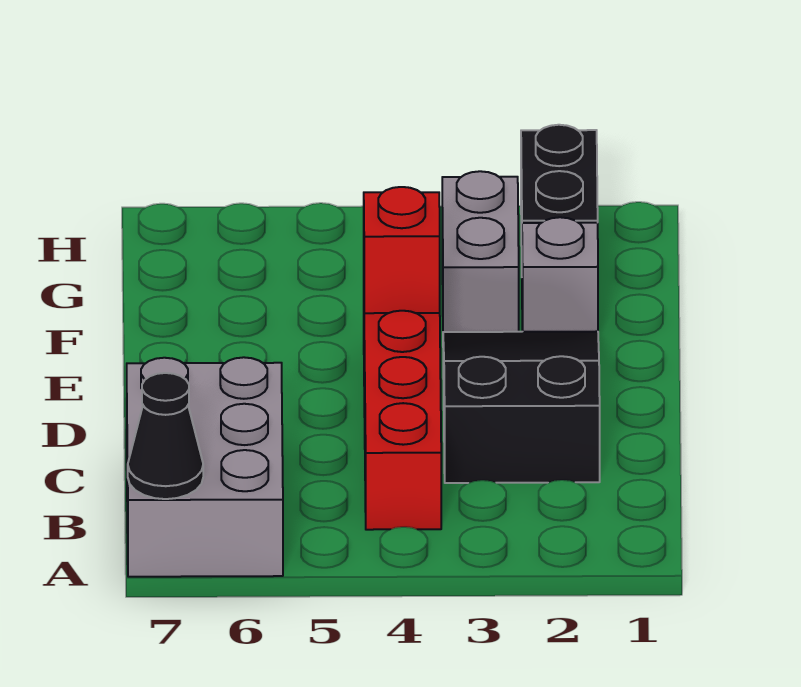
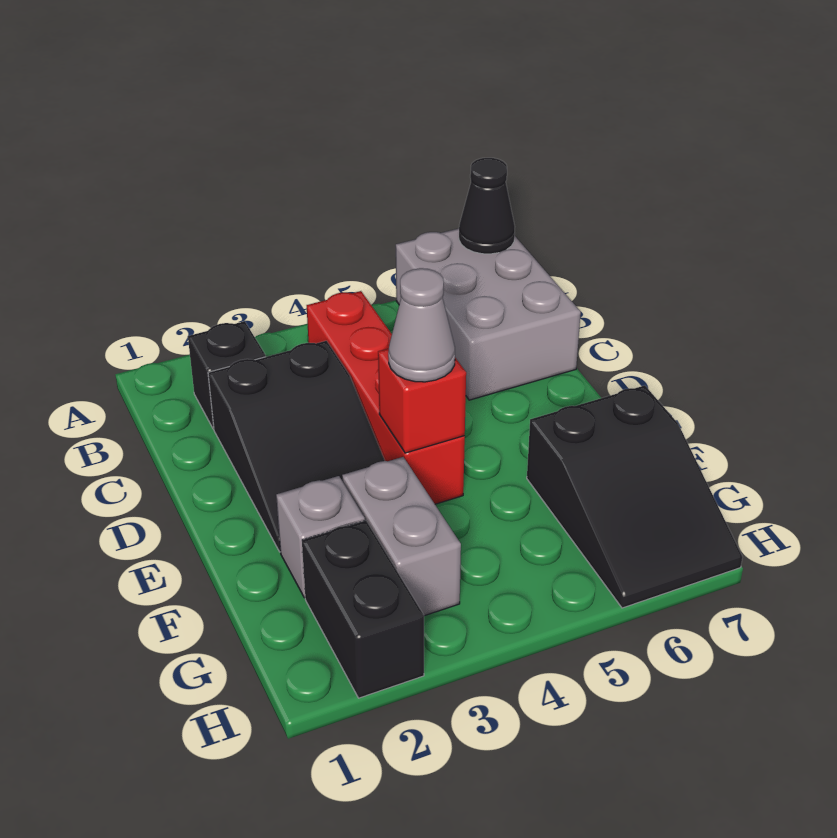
none -> black brick B2 level 1
none -> grey cone E4 level 3
none -> black slope F6:H7 level 1 top F

